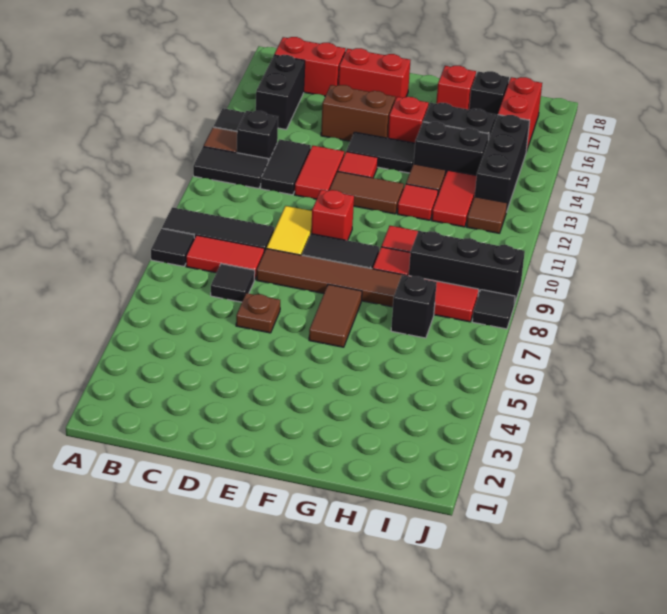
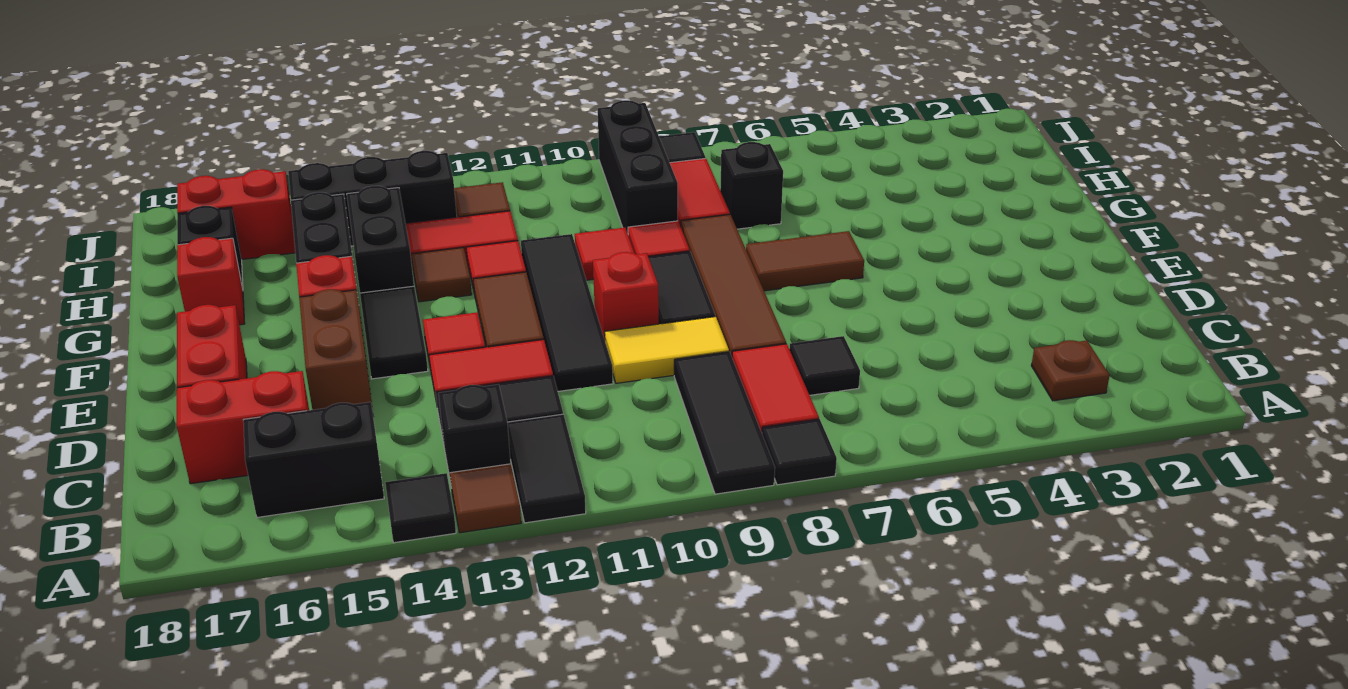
red brick B17:C17 level 1 -> red brick C16:C17 level 1
brown plate D6 level 1 -> brown plate B3 level 1
none -> black tile D11:G11 level 1

